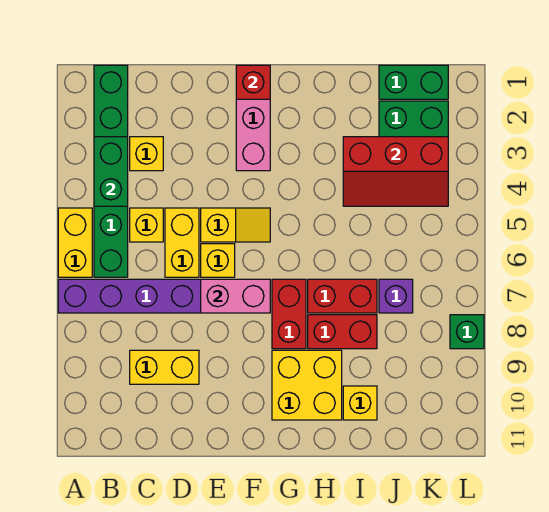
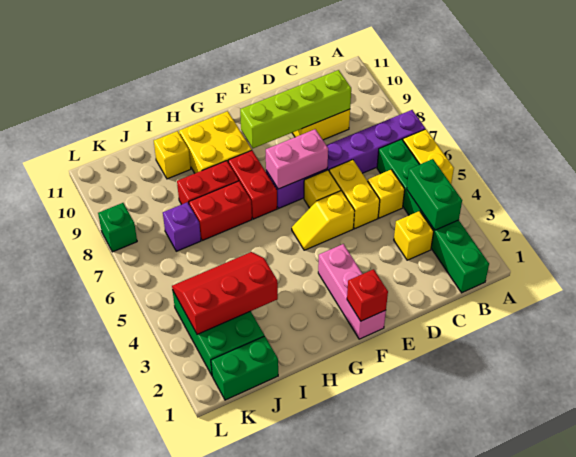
none -> lime brick C9:F9 level 2

